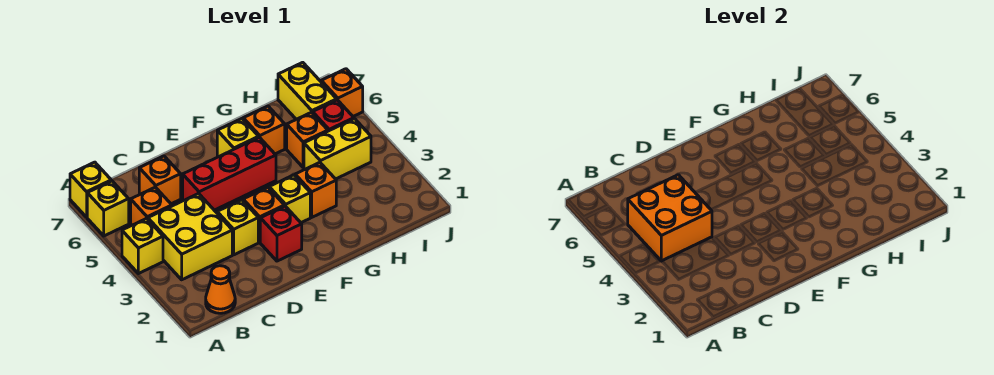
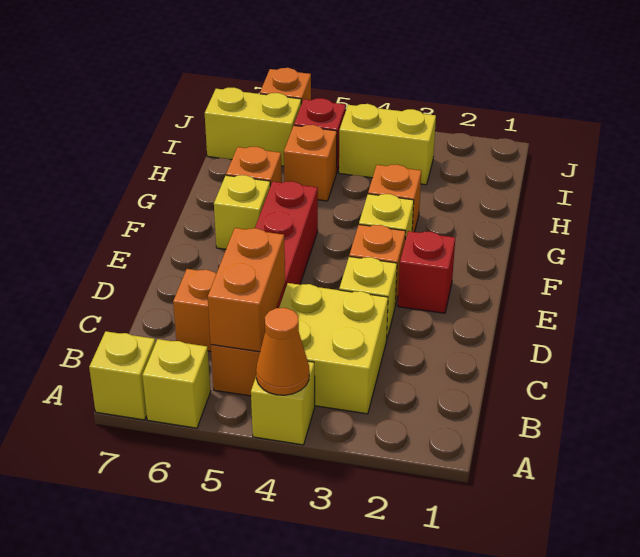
orange cone B1 level 1 -> orange cone A4 level 2
orange brick B4:C5 level 2 -> orange brick B5:C5 level 2
yellow brick H4:I4 level 1 -> yellow brick I3:I4 level 1

